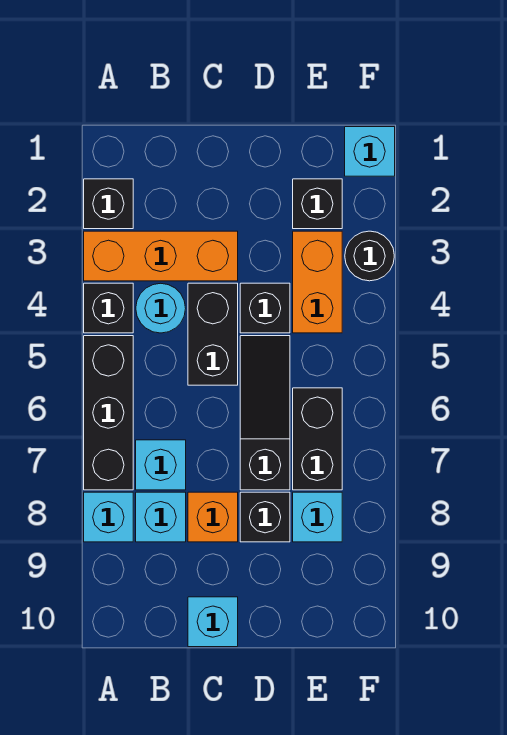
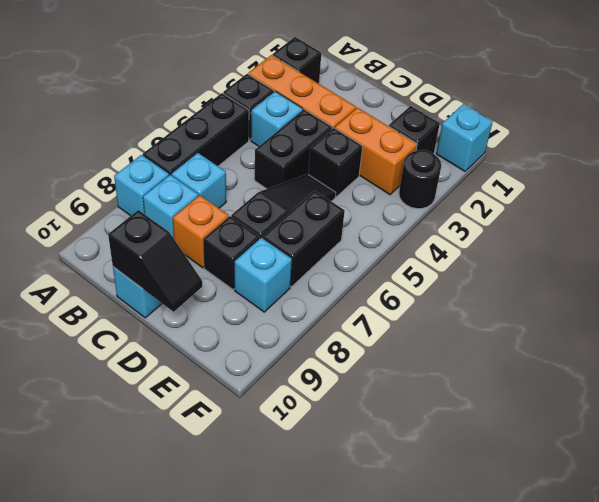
cyan round brick B4 level 1 -> cyan brick B4 level 1
none -> black slope C10:D10 level 2 top C
orange brick E3:E4 level 1 -> orange brick D3:E3 level 1

